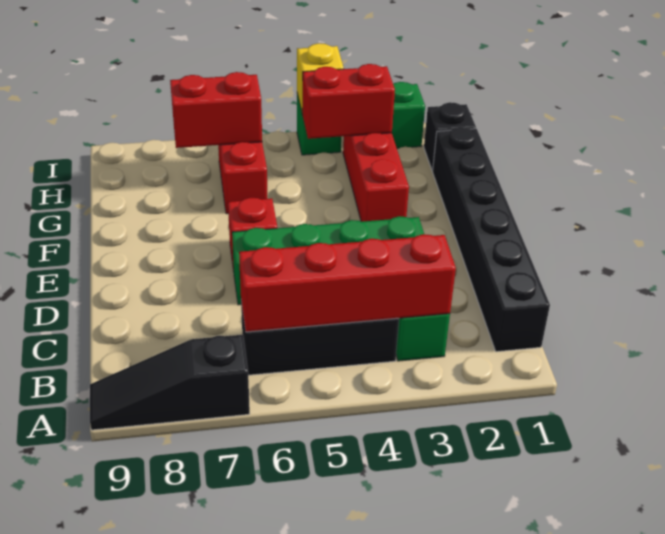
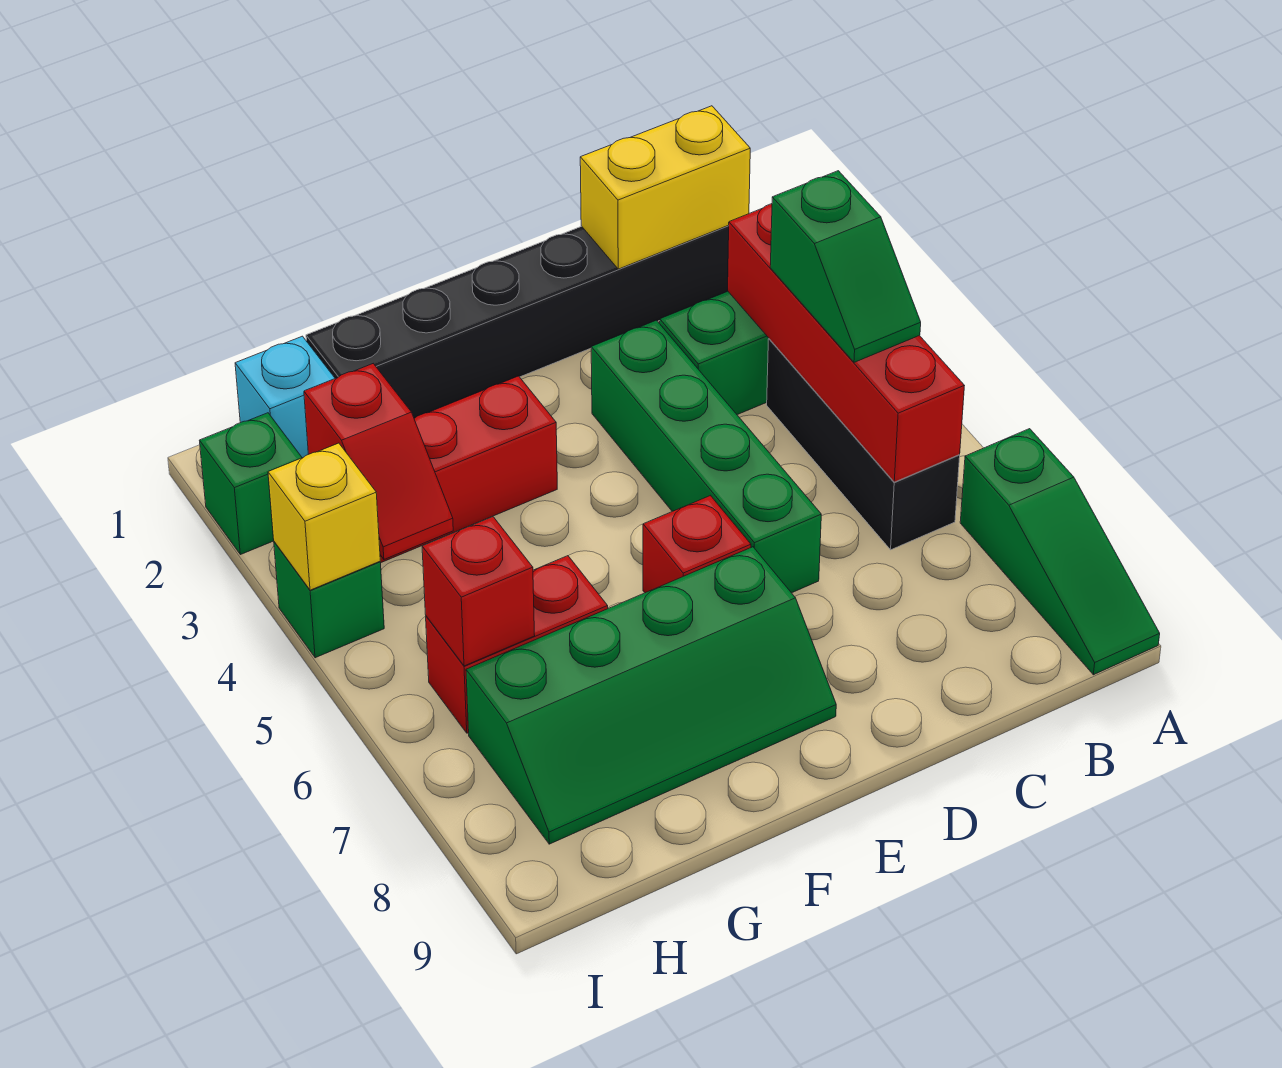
black slope A7:A9 level 1 top 7 -> green slope A7:A9 level 1 top 7
none -> yellow brick B1:C1 level 2
none -> green slope B4:B5 level 3 top 4
none -> green slope E7:H8 level 1 top 7
black brick H1 level 1 -> cyan brick H1 level 1
red brick H3:H4 level 2 -> red slope H3:H4 level 2 top 3
red brick H6:H7 level 2 -> red brick H6 level 2

